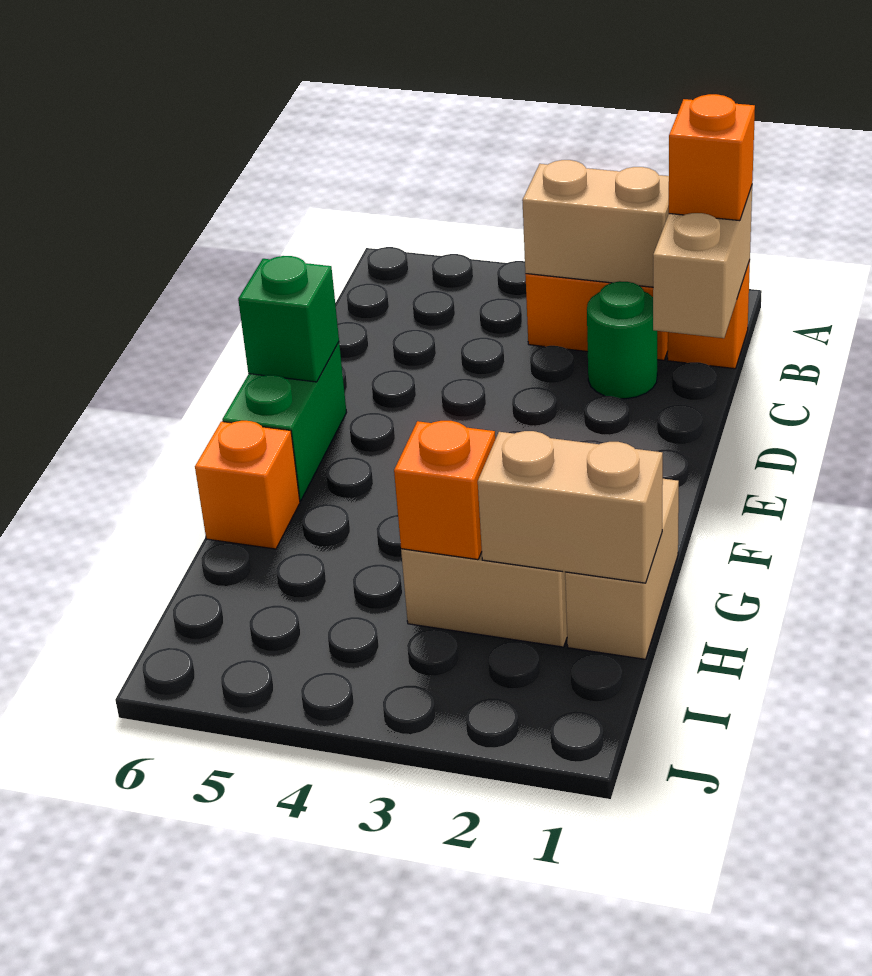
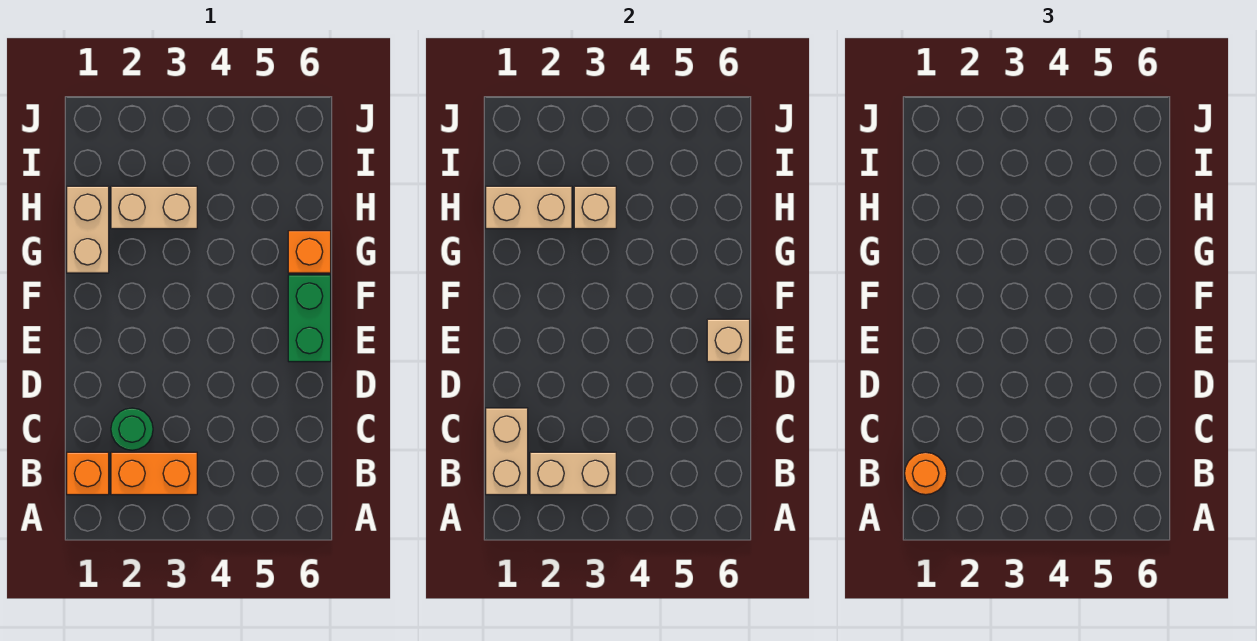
orange brick B1 level 3 -> orange round brick B1 level 3
green brick E6 level 2 -> tan brick E6 level 2
orange brick H3 level 2 -> tan brick H3 level 2

